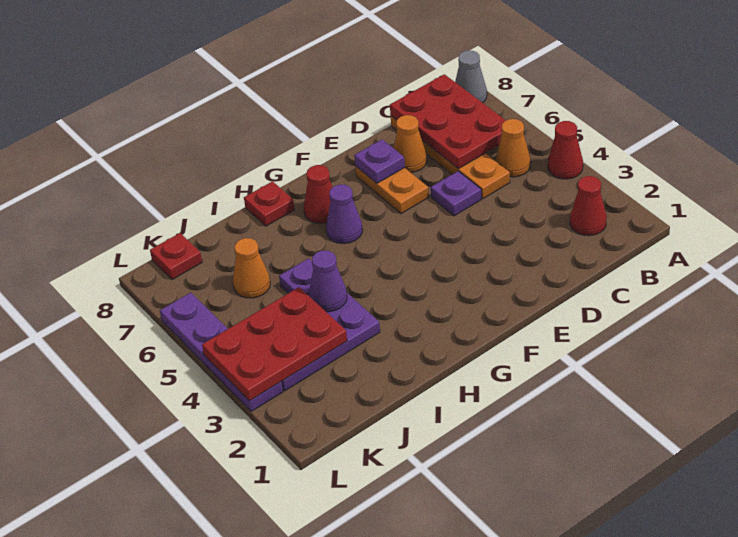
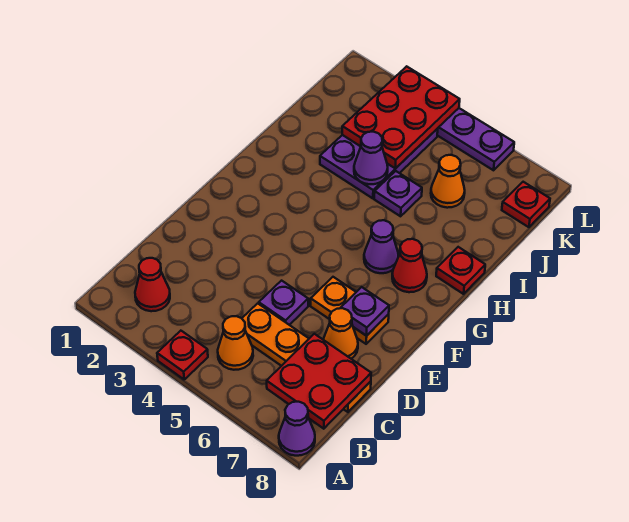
red cone A4 level 1 -> red plate A4 level 1
grey cone A8 level 1 -> purple cone A8 level 1
red plate B6:C8 level 2 -> red plate B7:C8 level 2

